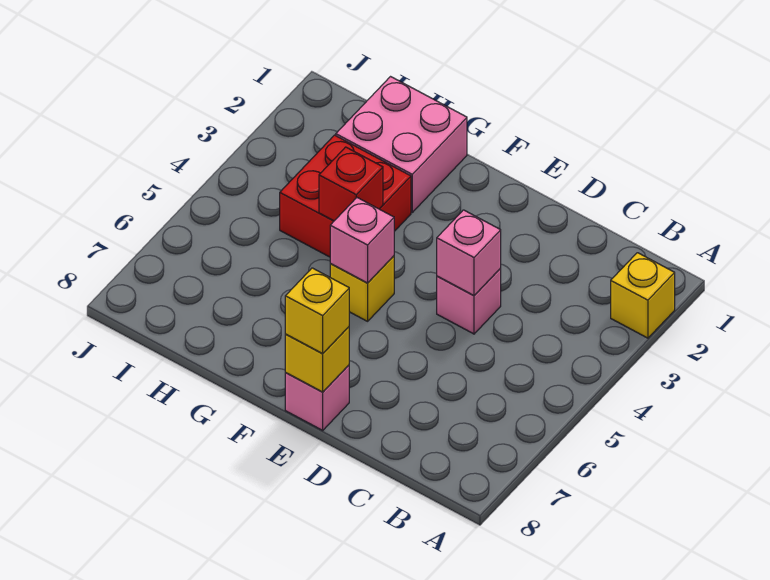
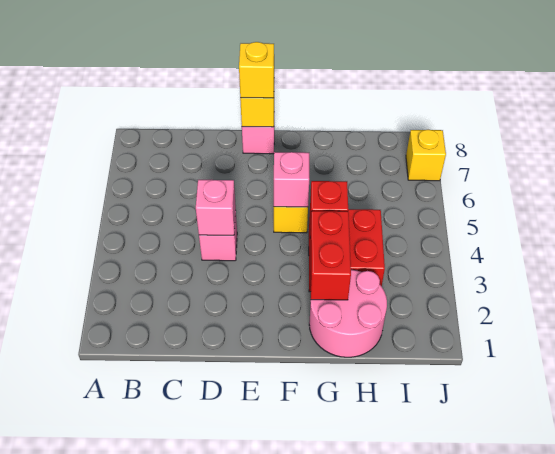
yellow brick A2 level 1 -> yellow brick J7 level 1
pink brick G1:H2 level 1 -> pink round brick G1:H2 level 1
none -> red brick G2:G3 level 2

